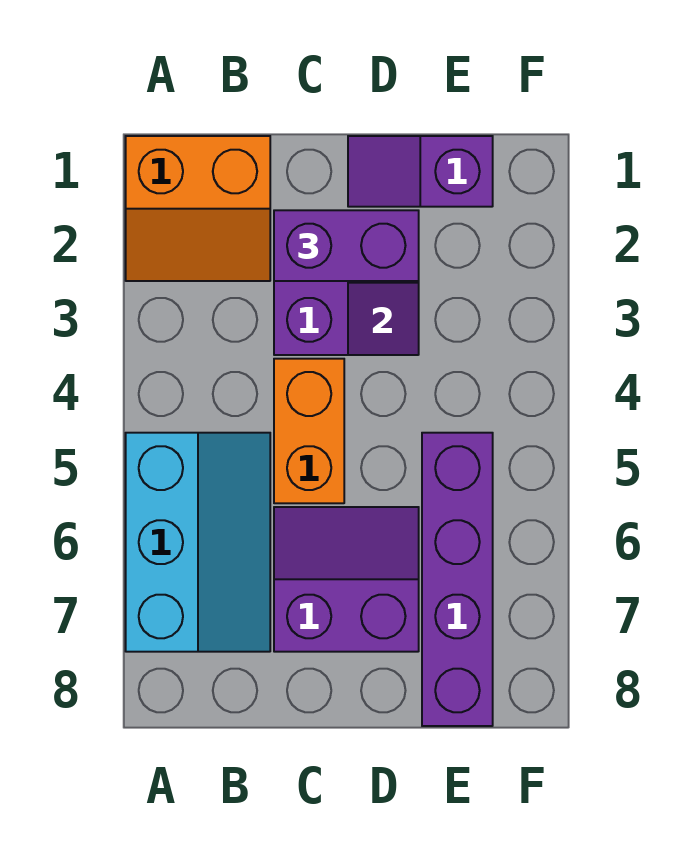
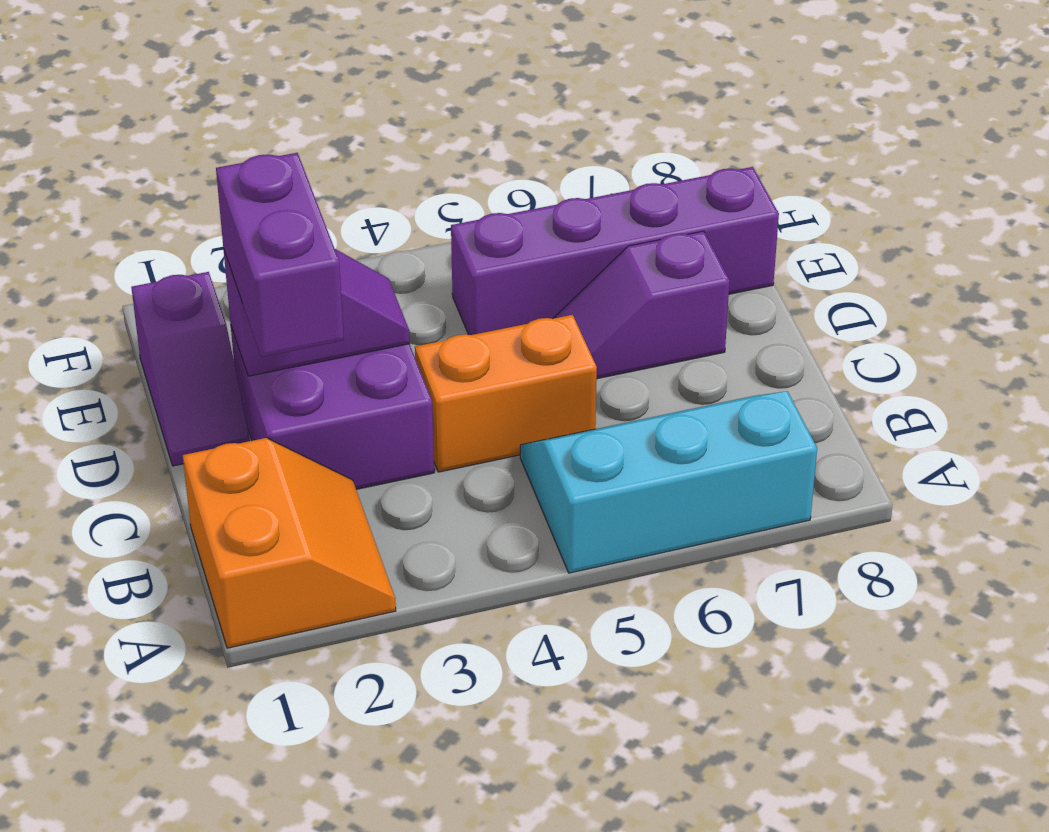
purple slope C6:D7 level 1 top 7 -> purple slope D6:D7 level 1 top 7

